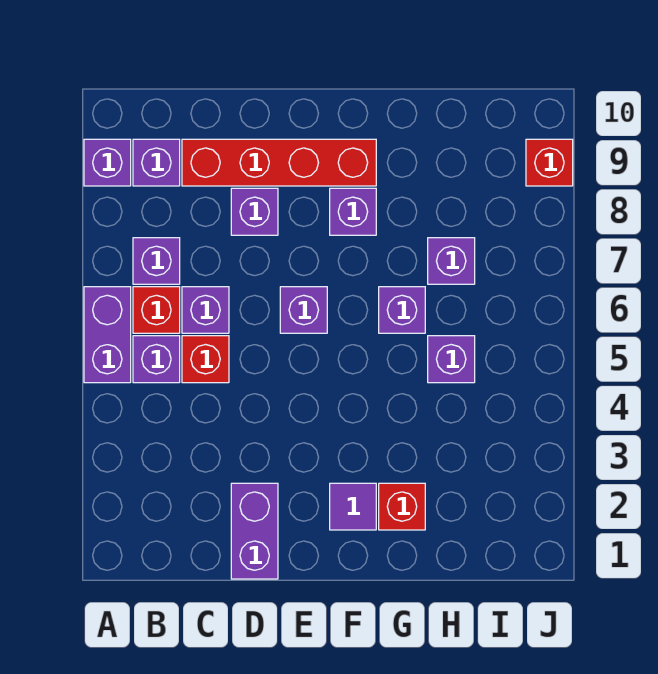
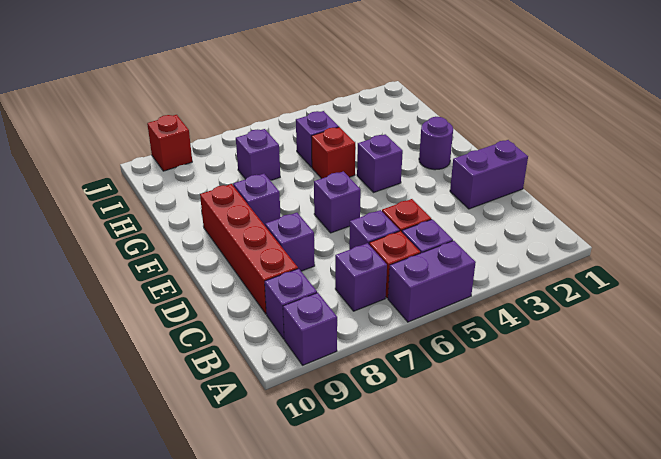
purple tile F2 level 1 -> purple round brick F2 level 1
red brick G2 level 1 -> red brick G5 level 1
purple brick G6 level 1 -> purple brick F4 level 1

